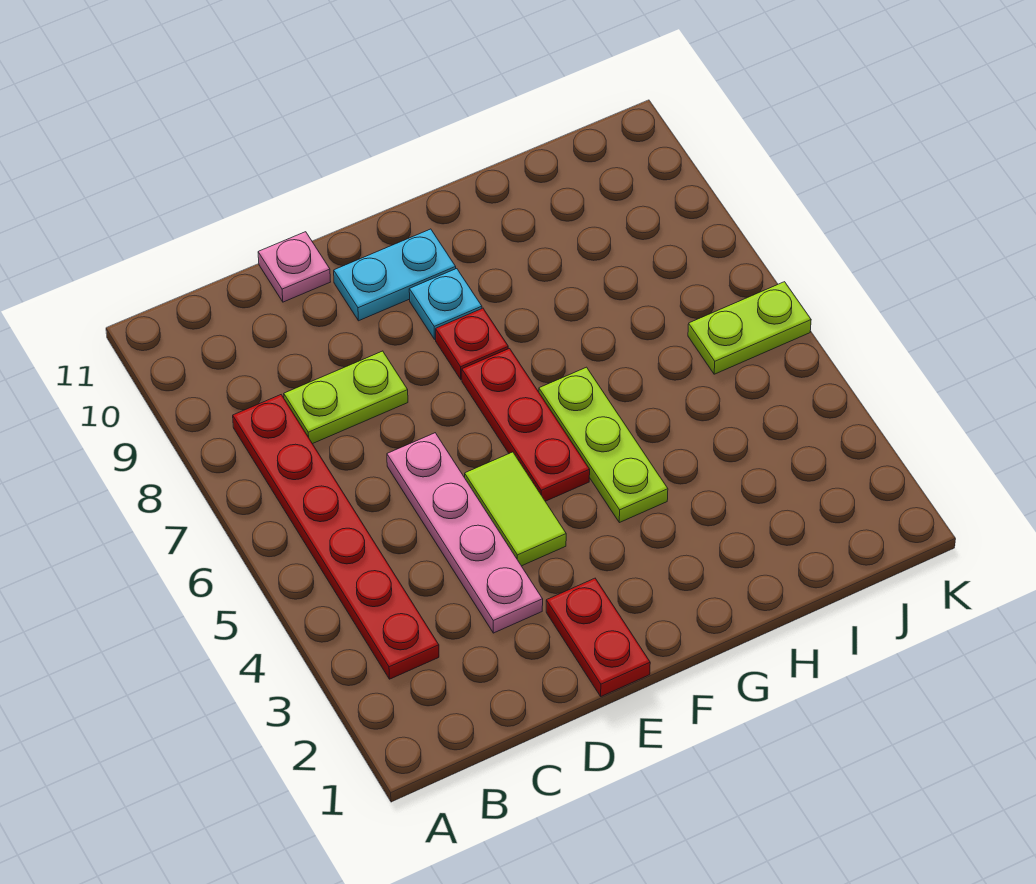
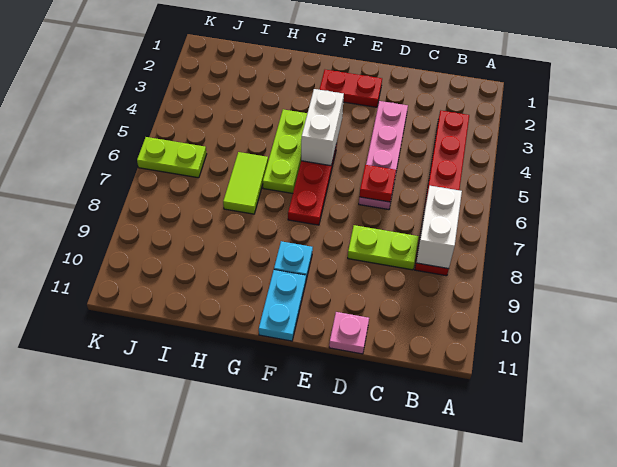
none -> white brick B7:B8 level 2
red plate E1:E2 level 1 -> red plate E2:F2 level 1
lime tile E4:E5 level 1 -> lime tile H6:H7 level 1
cyan plate E10:F10 level 1 -> cyan plate F10:F11 level 1
none -> white brick F4:F5 level 2
red plate F8 level 1 -> red plate D6 level 2

